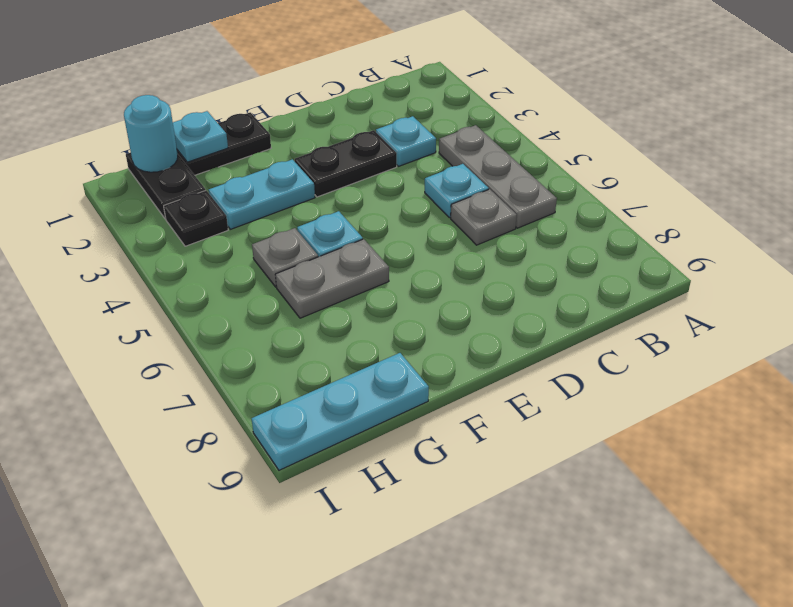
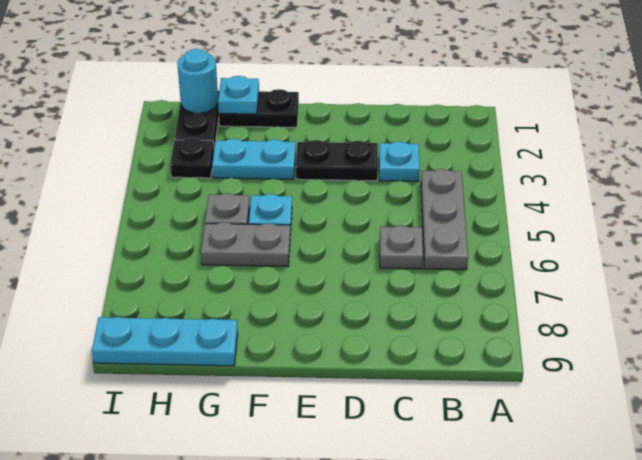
cyan plate C5 level 1 -> none

